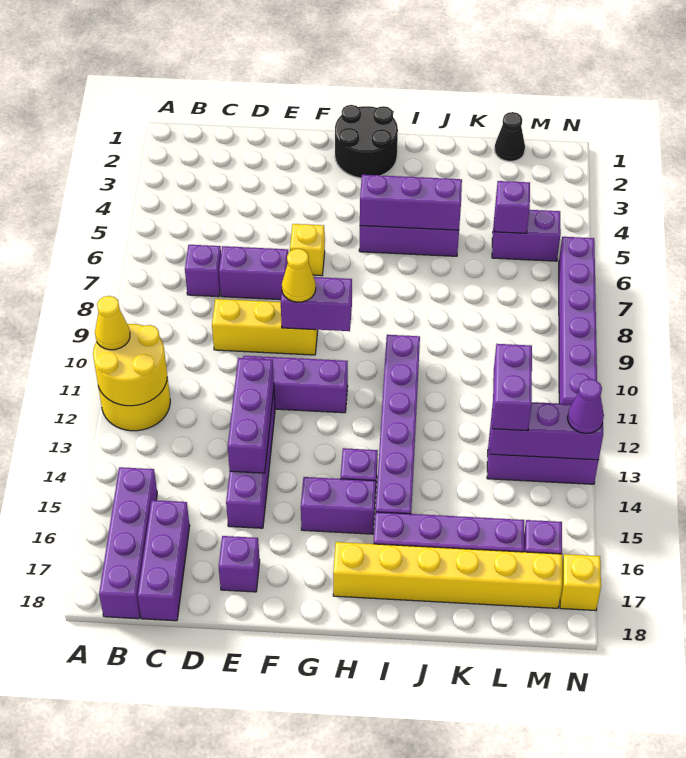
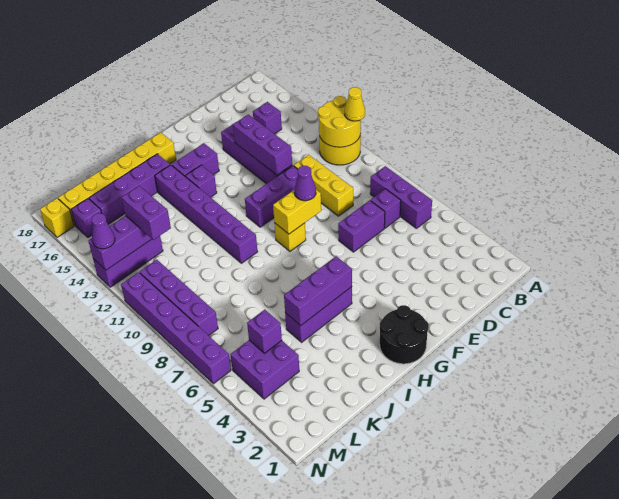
purple brick B15:B18 level 1 -> purple brick M8:M11 level 1
purple brick C16:C18 level 1 -> purple brick B6:B8 level 1
yellow brick D9:F9 level 1 -> yellow brick D9:D11 level 1
purple brick E17 level 1 -> purple brick C15 level 1
yellow brick F6 level 1 -> yellow brick G9 level 1
purple brick F9:G9 level 2 -> yellow brick F9:G9 level 2
yellow cone F9 level 3 -> purple cone F9 level 3
black cone L1 level 1 -> none
purple brick L5:M5 level 1 -> purple brick L4:M5 level 1

